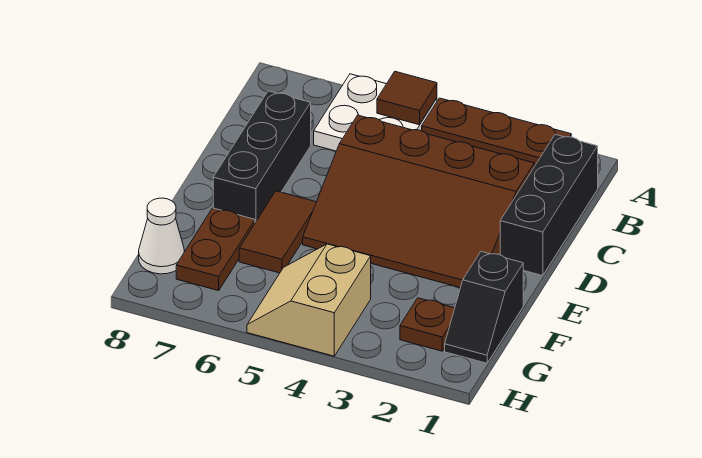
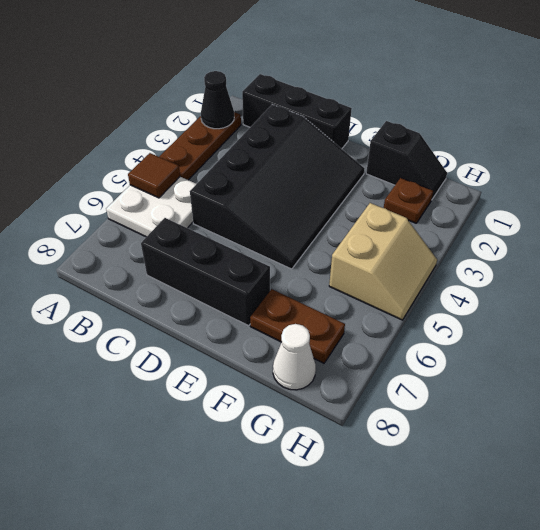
none -> black cone A2 level 2
brown slope C2:E5 level 1 top C -> black slope C2:E5 level 1 top C
brown tile E6:F6 level 1 -> none
tan slope G4:H5 level 1 top 4 -> tan slope G4:H5 level 1 top G

